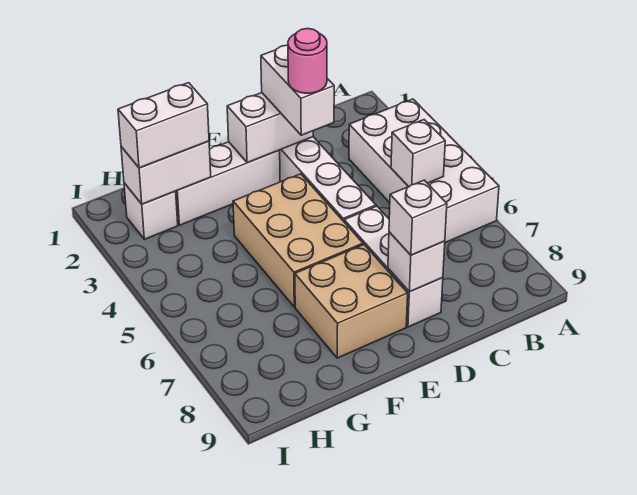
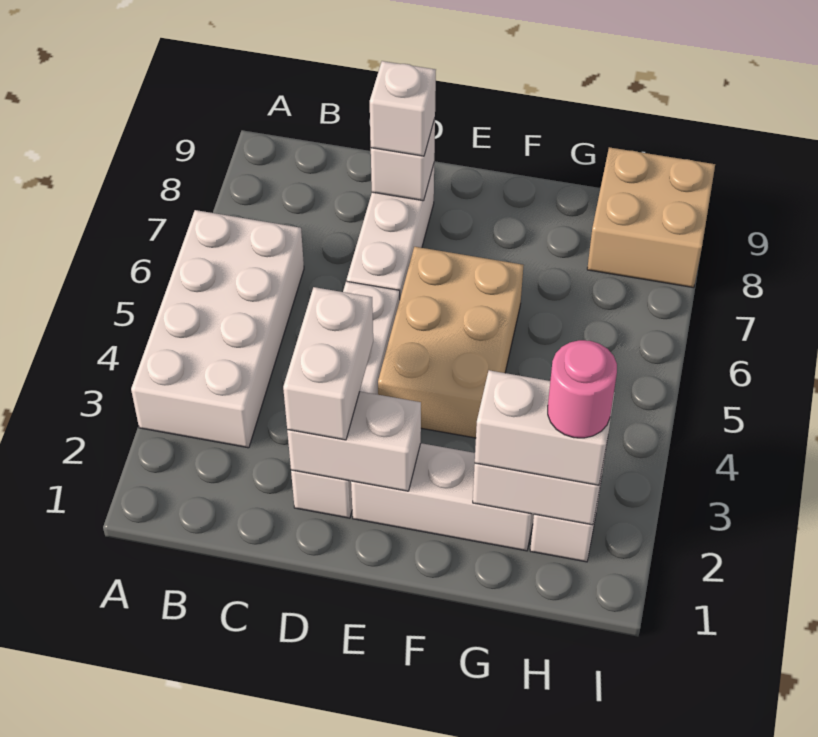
white brick B5 level 2 -> none
pink round brick D3 level 4 -> pink round brick H2 level 4
tan brick E7:F8 level 1 -> tan brick H8:I9 level 1

